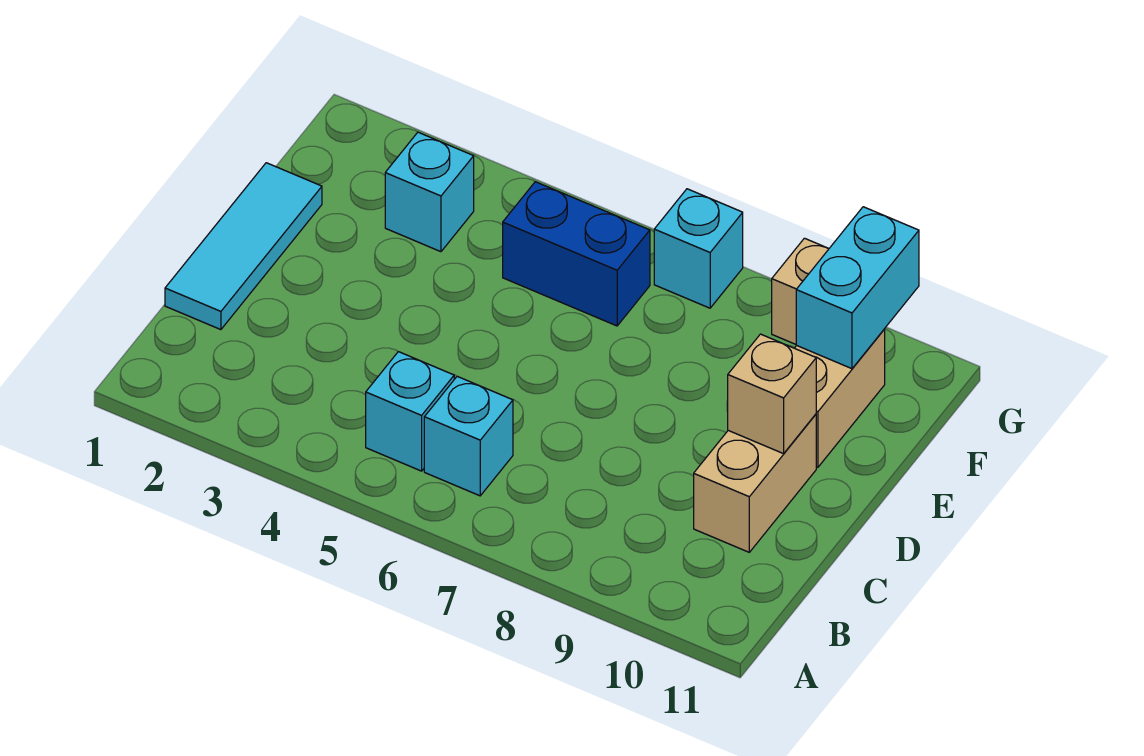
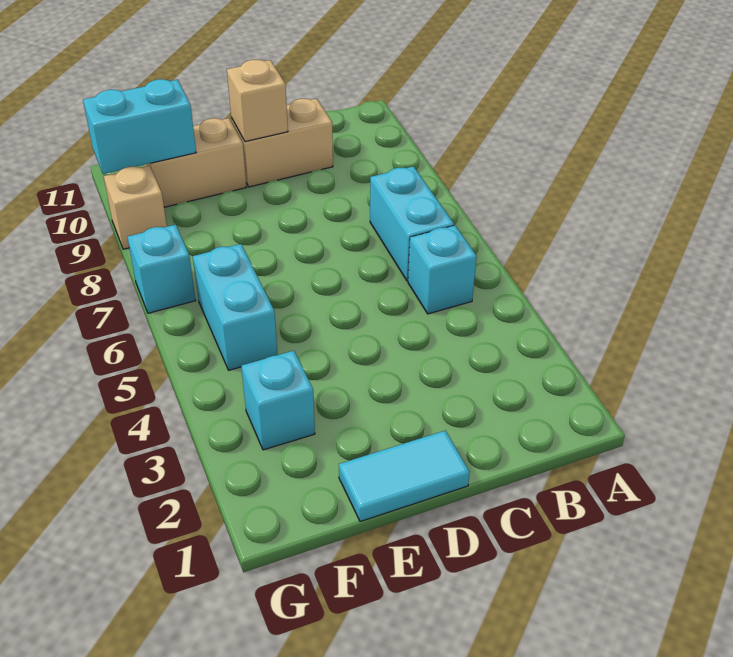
cyan brick B6 level 1 -> cyan brick B6:B7 level 1
cyan tile C1:E1 level 1 -> cyan tile D1:E1 level 1
blue brick F5:F6 level 1 -> cyan brick F5:F6 level 1

